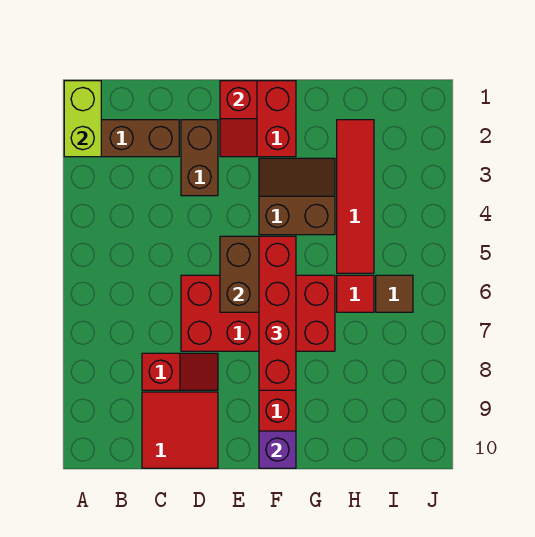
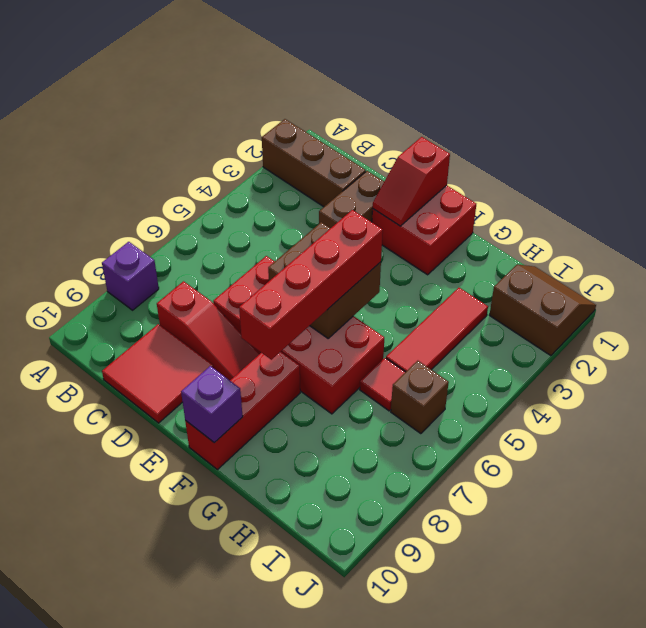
lime brick A1:A2 level 2 -> none
none -> purple brick A8 level 1
red slope C8:D8 level 1 top C -> red slope C8:E8 level 1 top C
brown slope F3:G4 level 1 top 4 -> brown slope I1:J2 level 1 top 2
red tile H2:H5 level 1 -> red tile H3:H5 level 1
brown tile I6 level 1 -> brown brick I6 level 1

